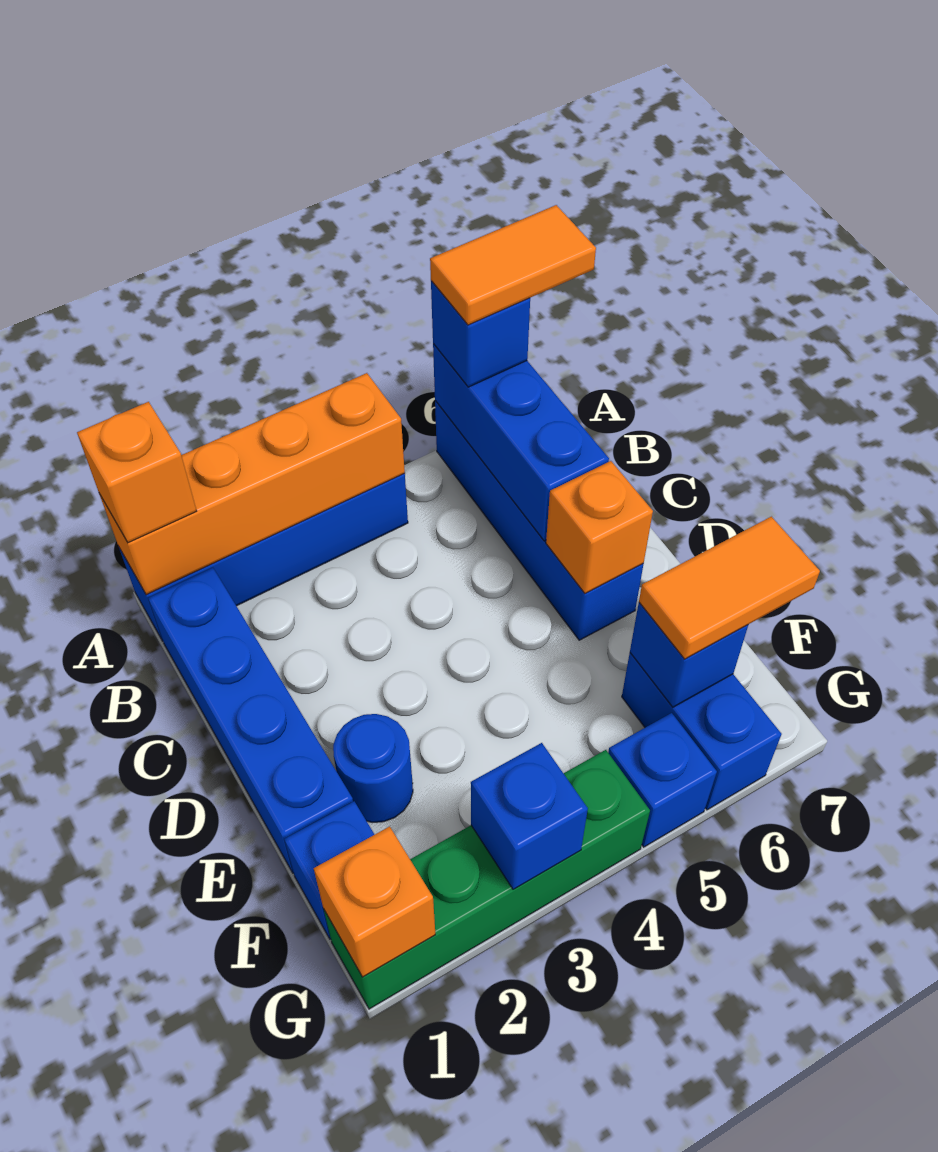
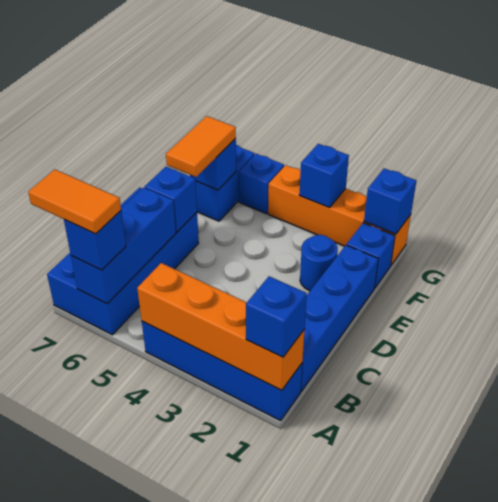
orange brick A1 level 3 -> blue brick A1 level 3
blue brick A6:D6 level 1 -> blue brick A6:D7 level 1
orange brick D6 level 2 -> blue brick D6 level 2
orange tile F6:F7 level 3 -> orange tile E6:F6 level 3
green brick G1:G4 level 1 -> orange brick G1:G4 level 1
orange brick G1 level 2 -> blue brick G1 level 2

